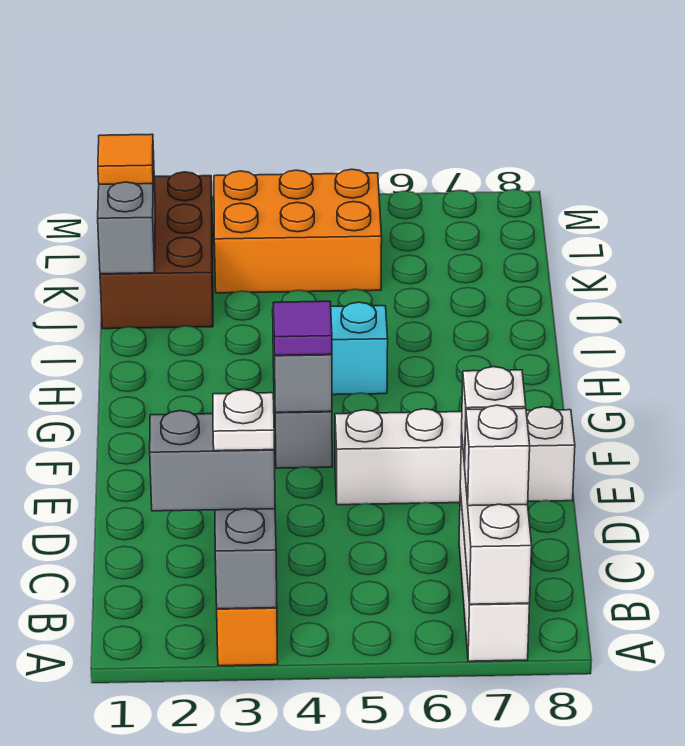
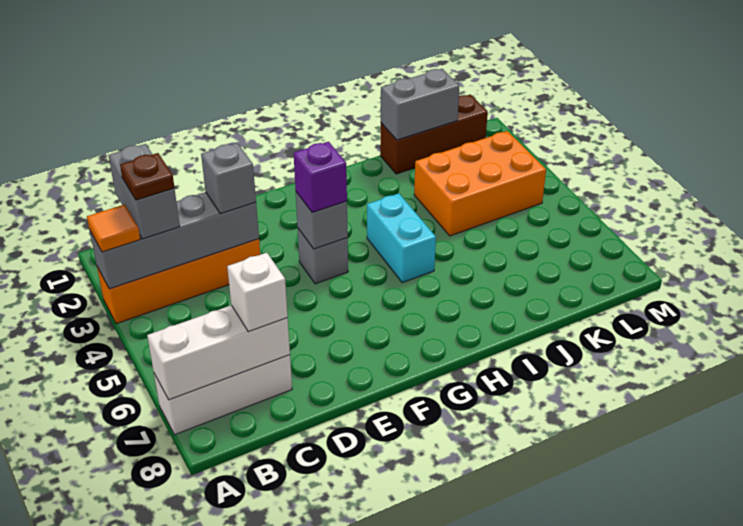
white plate B3 level 4 -> brown plate B3 level 4
white brick B7 level 3 -> none
none -> grey brick D3 level 3
white brick E5:E8 level 1 -> none
purple tile F4 level 3 -> purple brick F4 level 3
brown brick J1:L2 level 1 -> brown brick J1:L1 level 1
orange tile K1 level 3 -> orange tile A3 level 3
orange brick K3:L5 level 1 -> orange brick J3:L4 level 1

